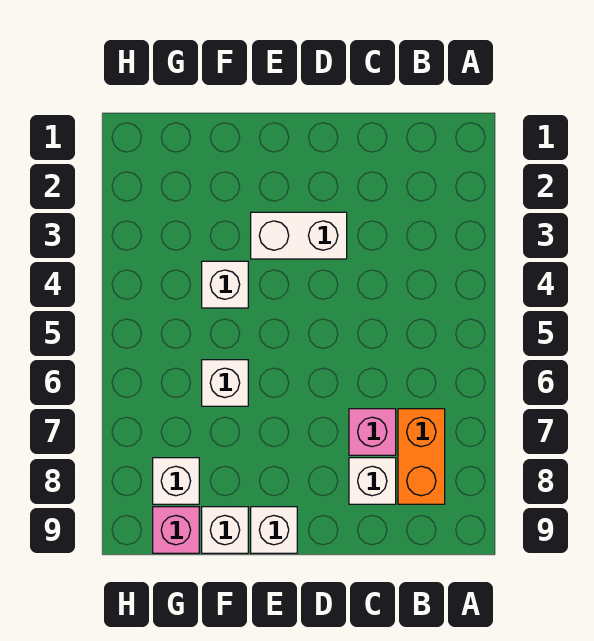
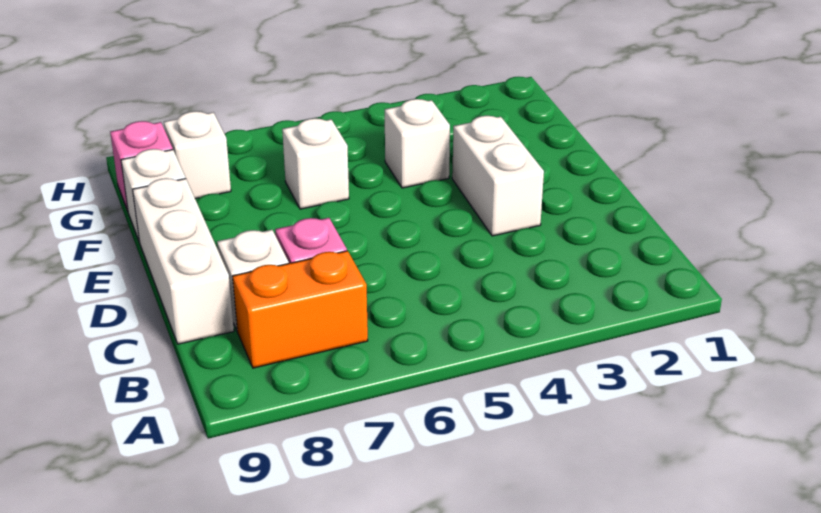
white brick E9 level 1 -> white brick C9:E9 level 1

